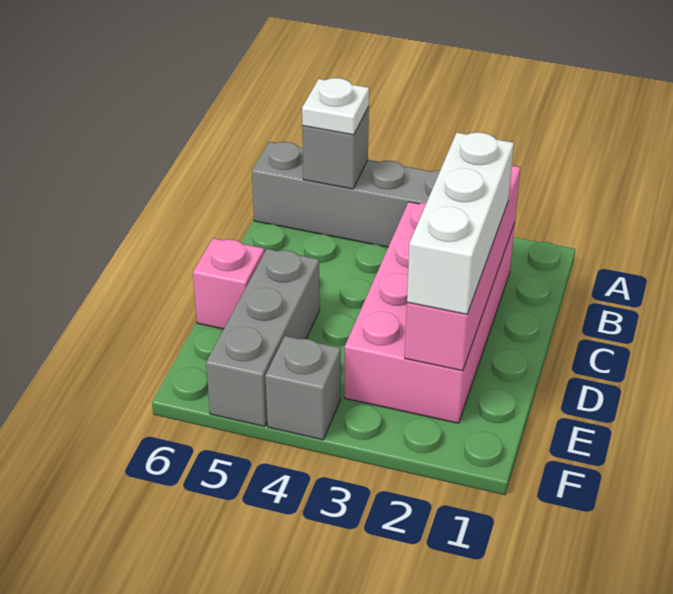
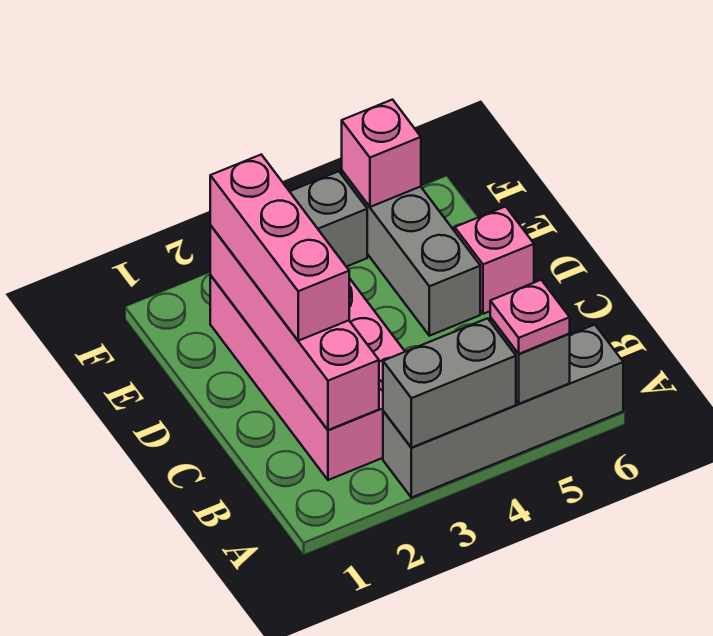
none -> grey brick A3:A4 level 2
white plate A5 level 3 -> pink plate A5 level 3
white brick C2:E2 level 3 -> pink brick C2:E2 level 3
none -> pink brick F5 level 2

